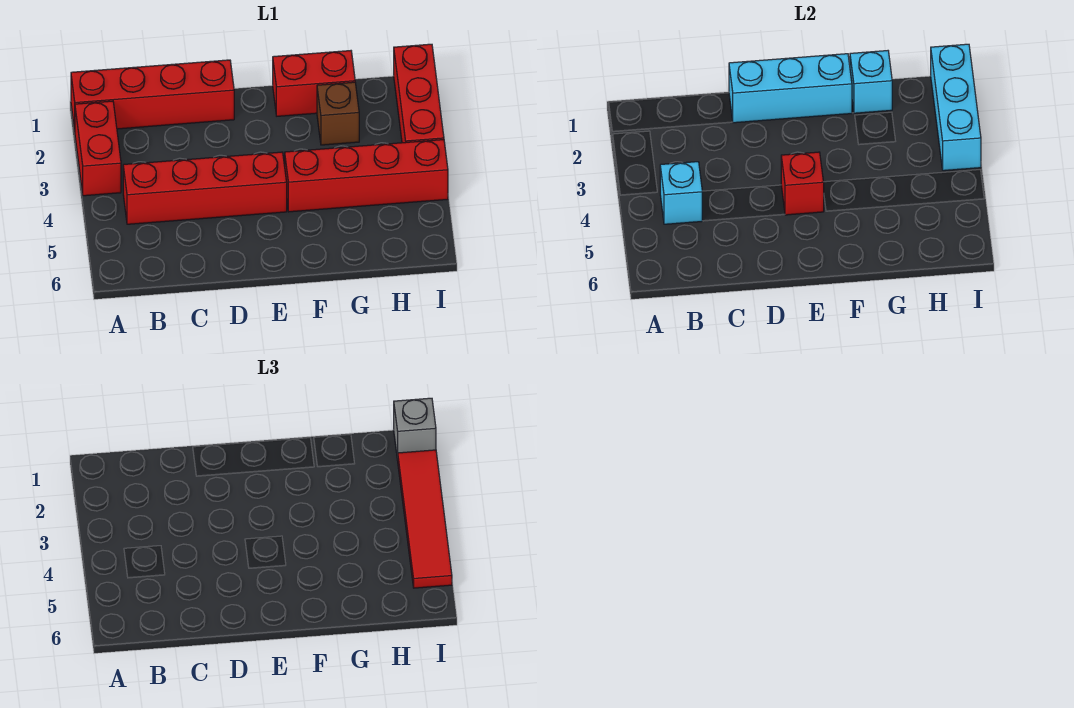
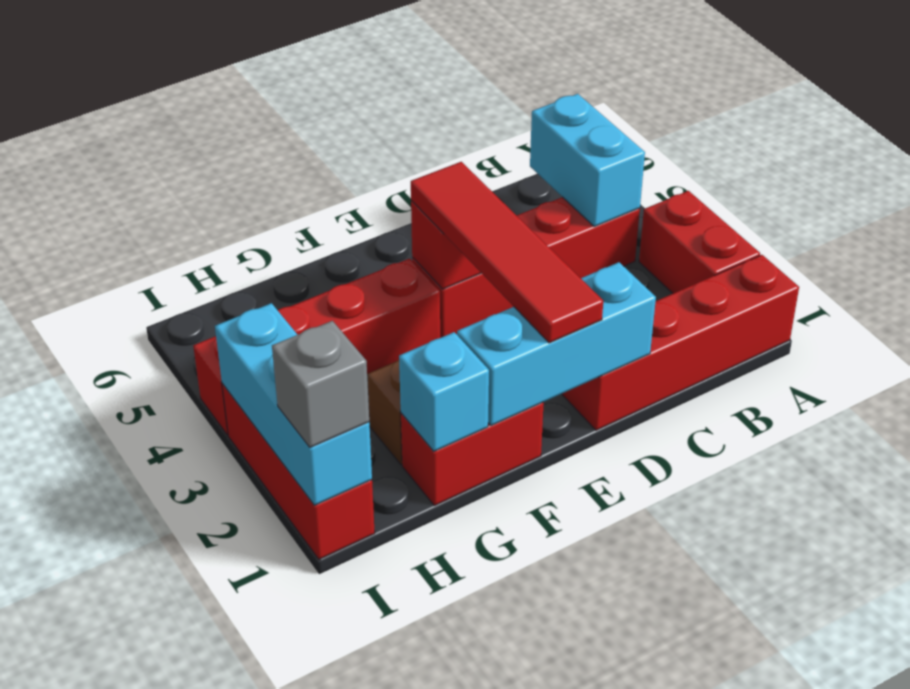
cyan brick B4 level 2 -> cyan brick B4:B5 level 2
red tile I2:I5 level 3 -> red tile E1:E4 level 3

